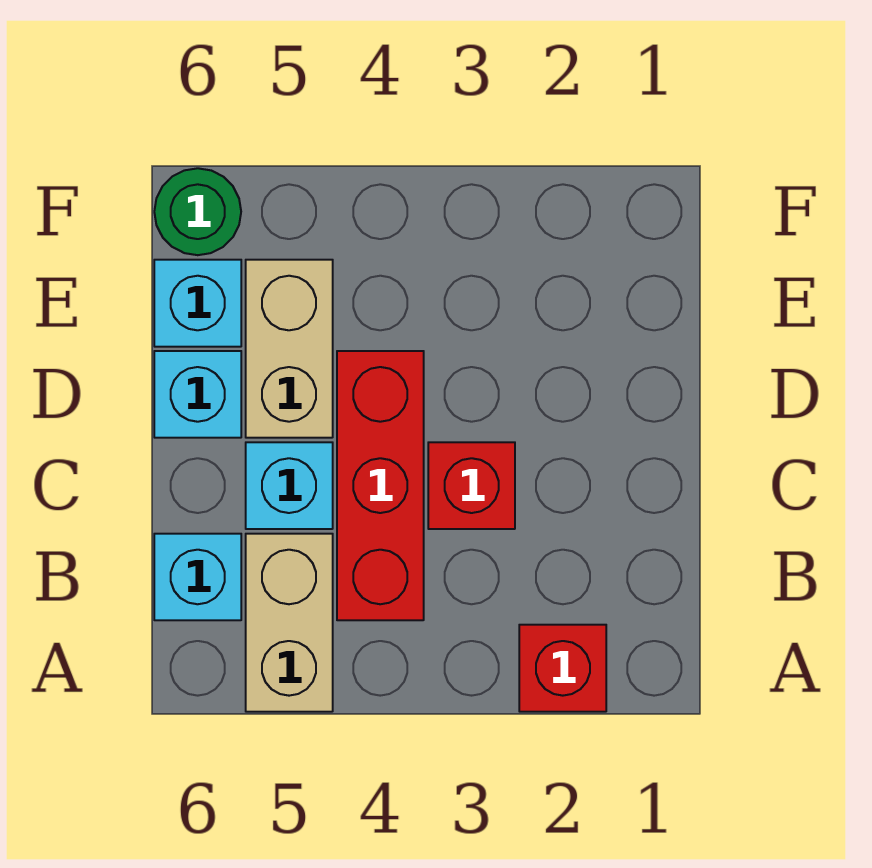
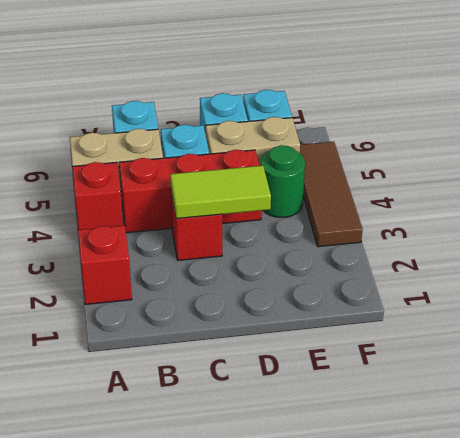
none -> red brick A4 level 1
none -> lime tile C3:D3 level 2
none -> brown tile F3:F5 level 1
green round brick F6 level 1 -> green round brick E4 level 1

